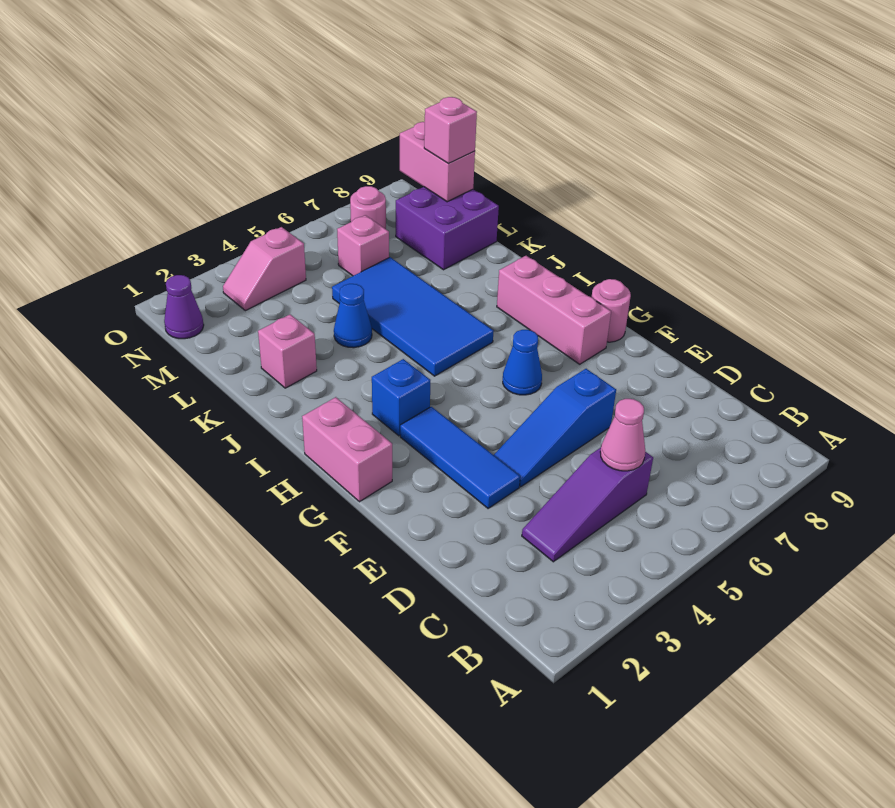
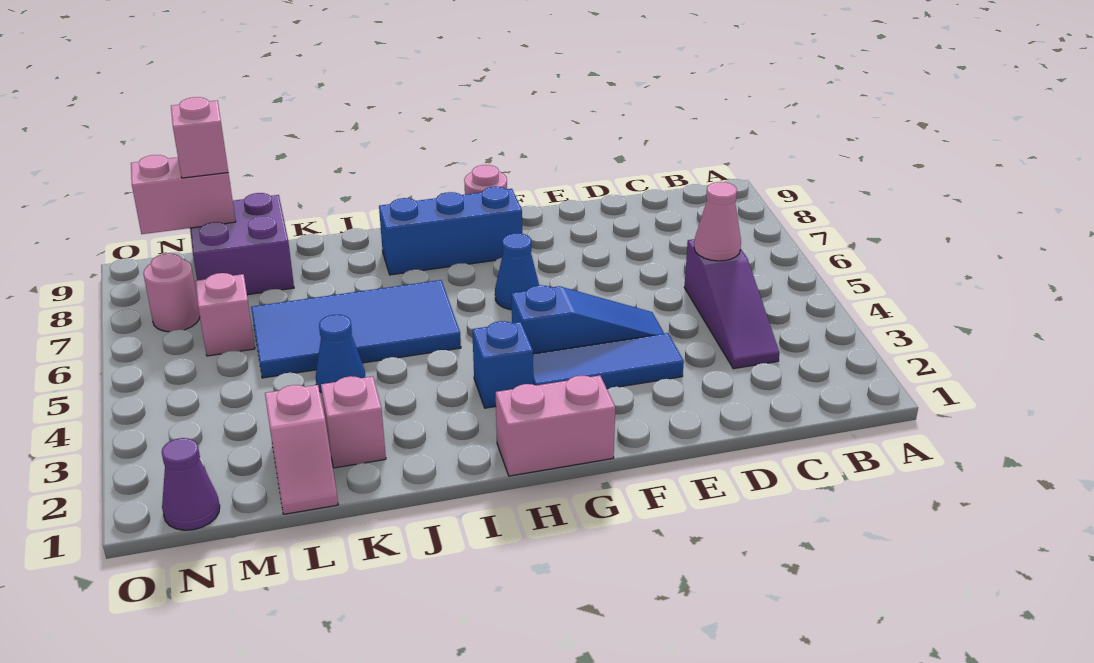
blue slope E4:E6 level 1 top 6 -> blue slope E4:G4 level 1 top G
pink brick G8:I8 level 1 -> blue brick G8:I8 level 1
pink slope N3:N4 level 1 top 4 -> pink slope L1:L2 level 1 top 2

